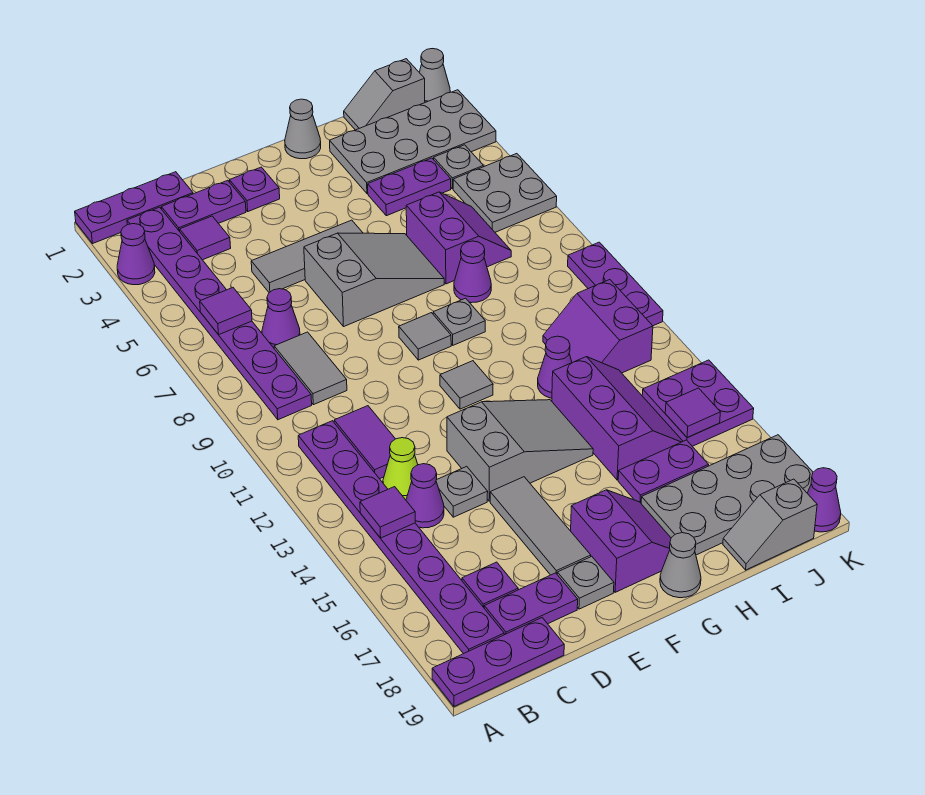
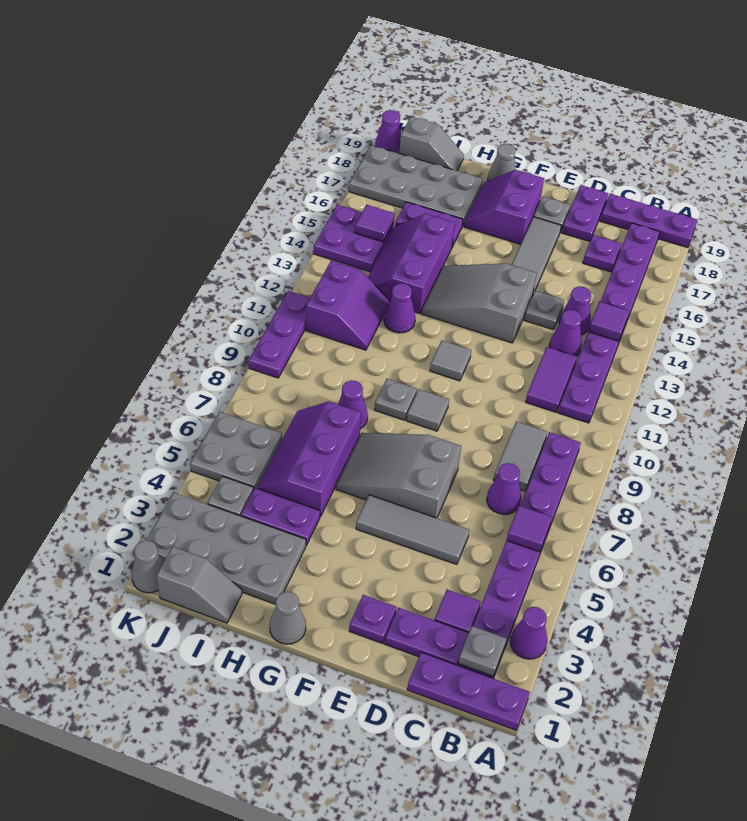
none -> grey plate B2 level 2
lime cone C13 level 1 -> purple cone C13 level 1
purple plate C18:D18 level 1 -> purple plate D18:D19 level 1
purple slope H6:I7 level 1 top H -> purple slope H5:I7 level 1 top H

